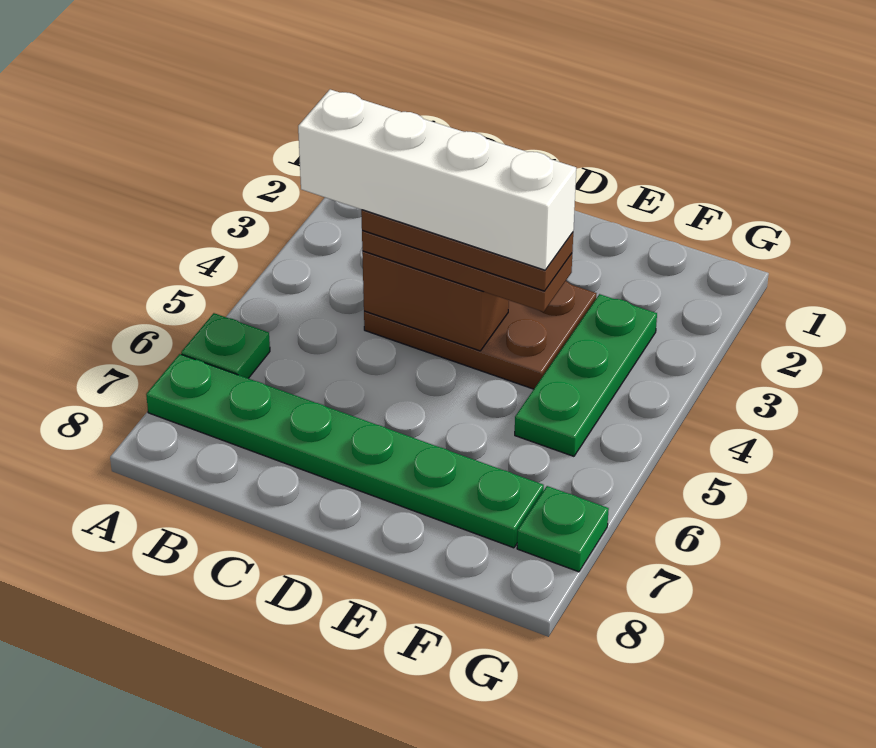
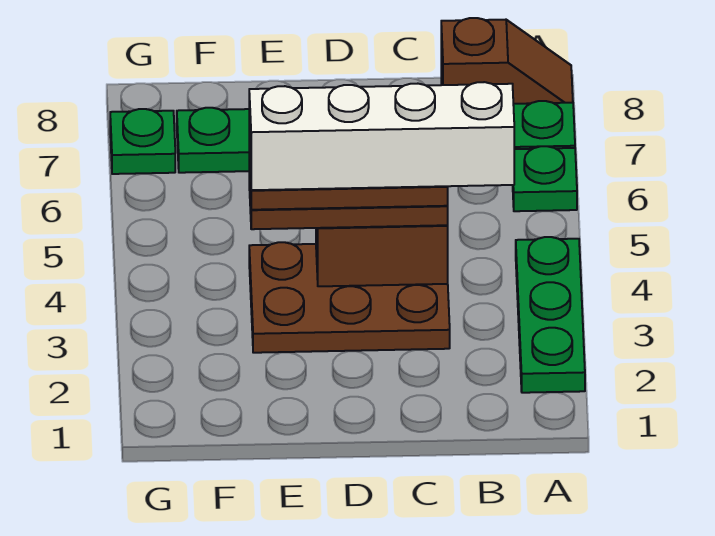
none -> brown slope A8:B8 level 1 top B
green plate F3:F5 level 1 -> green plate A2:A4 level 1

